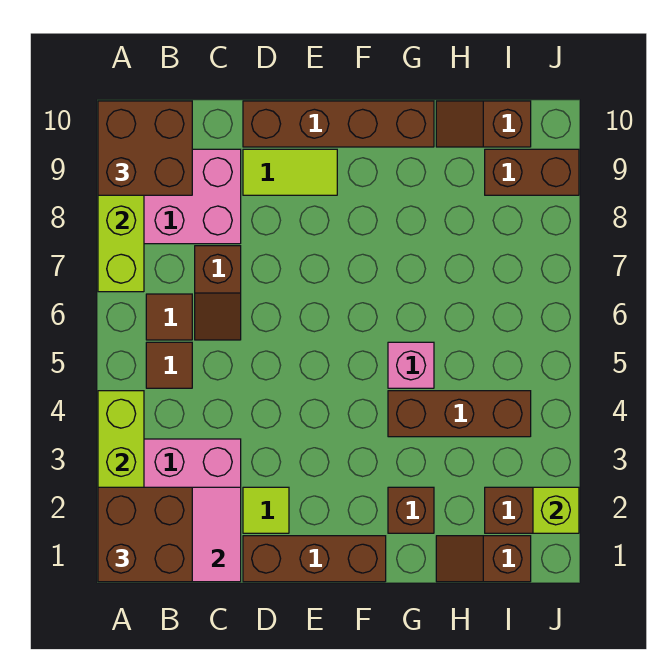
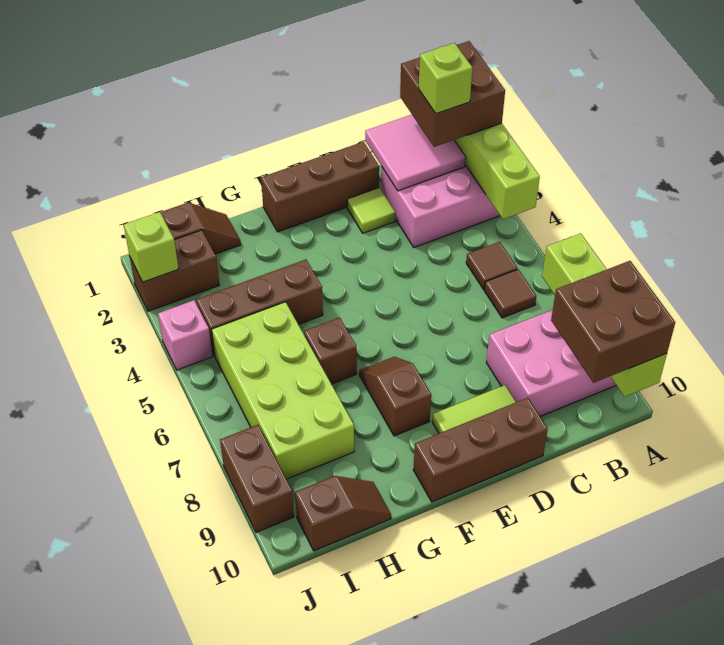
none -> lime brick B2 level 4
brown slope C6:C7 level 1 top 7 -> brown slope F7:F8 level 1 top 8
brown brick D10:G10 level 1 -> brown brick D10:F10 level 1
brown brick G2 level 1 -> brown brick G6 level 1
pink brick G5 level 1 -> pink brick J4 level 1
none -> lime brick H5:I8 level 1
brown brick I9:J9 level 1 -> brown brick J8:J9 level 1

